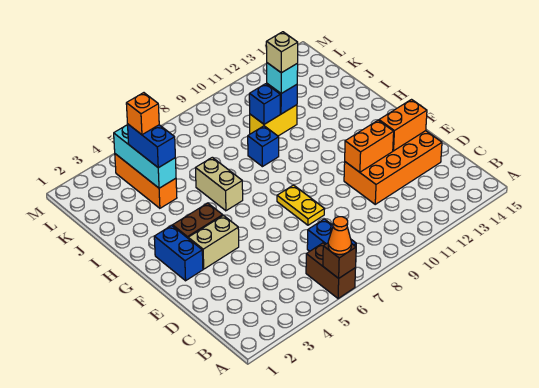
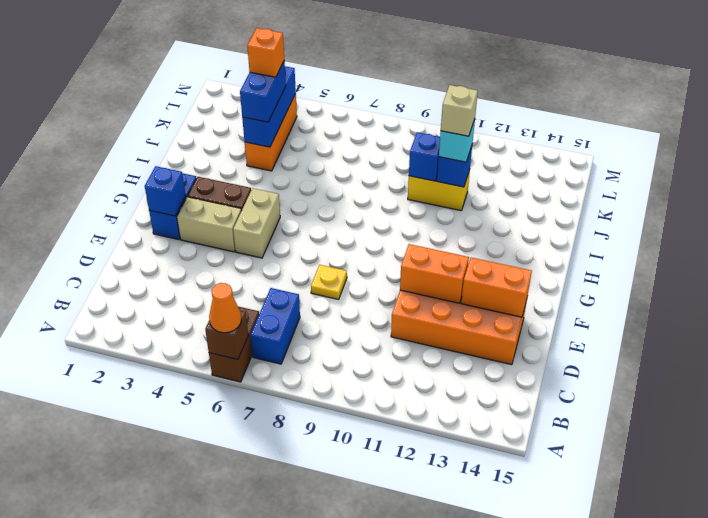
yellow plate E8:F8 level 1 -> yellow plate E8 level 1
tan brick H6:I6 level 1 -> tan brick F5:G5 level 1
blue brick I9 level 1 -> blue brick F2 level 2
cyan brick J4:L4 level 2 -> blue brick J4:L4 level 2

